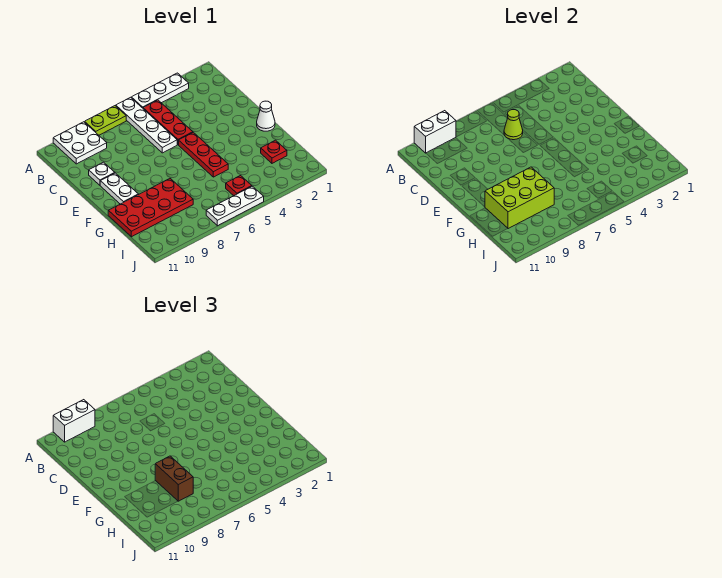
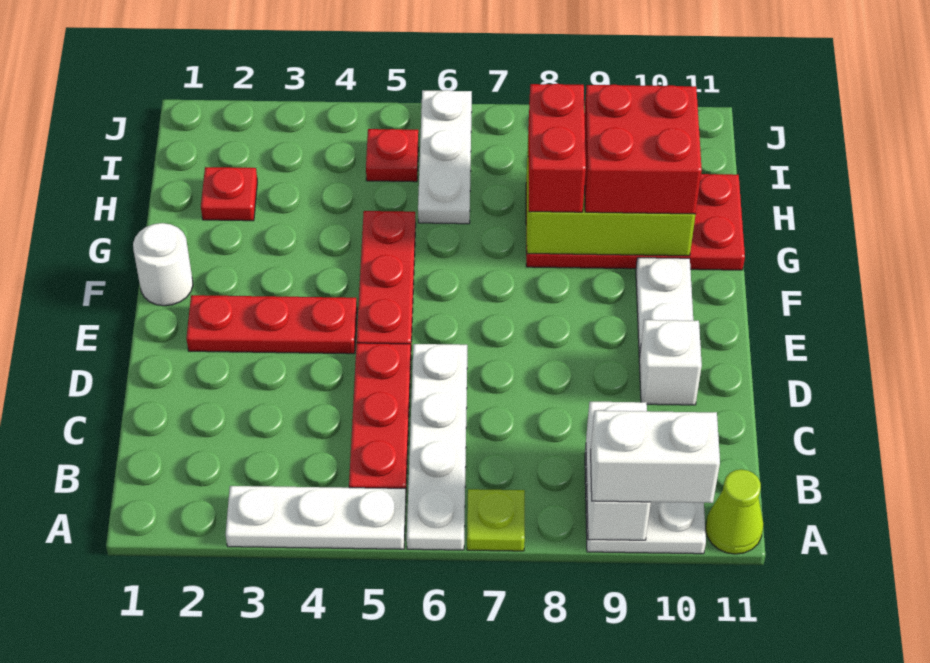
lime plate A7:A8 level 1 -> lime plate A7 level 1
white brick A9:A10 level 2 -> white brick A9:B9 level 2
lime cone C6 level 2 -> lime cone A11 level 1
white plate D10 level 1 -> white brick D10 level 1
none -> red plate E2:E4 level 1
white cone F1 level 1 -> white round brick F1 level 1
brown brick G8:H8 level 3 -> red brick G8:H8 level 3
none -> red brick G9:H10 level 3
white plate J5:J7 level 1 -> white plate H6:J6 level 1

